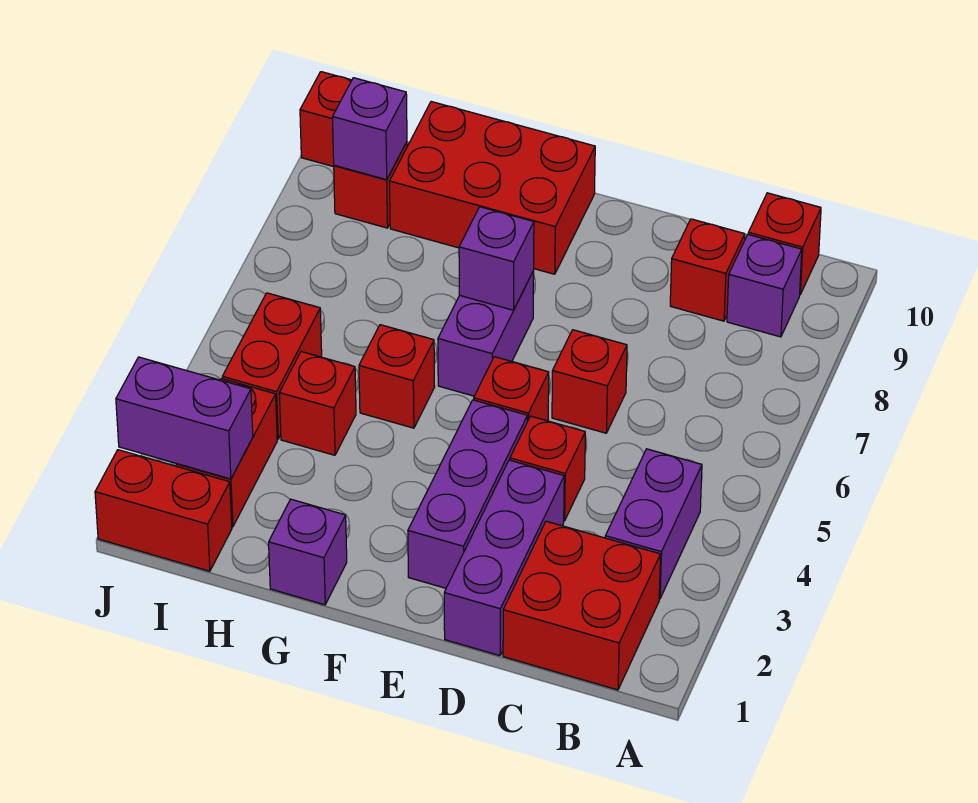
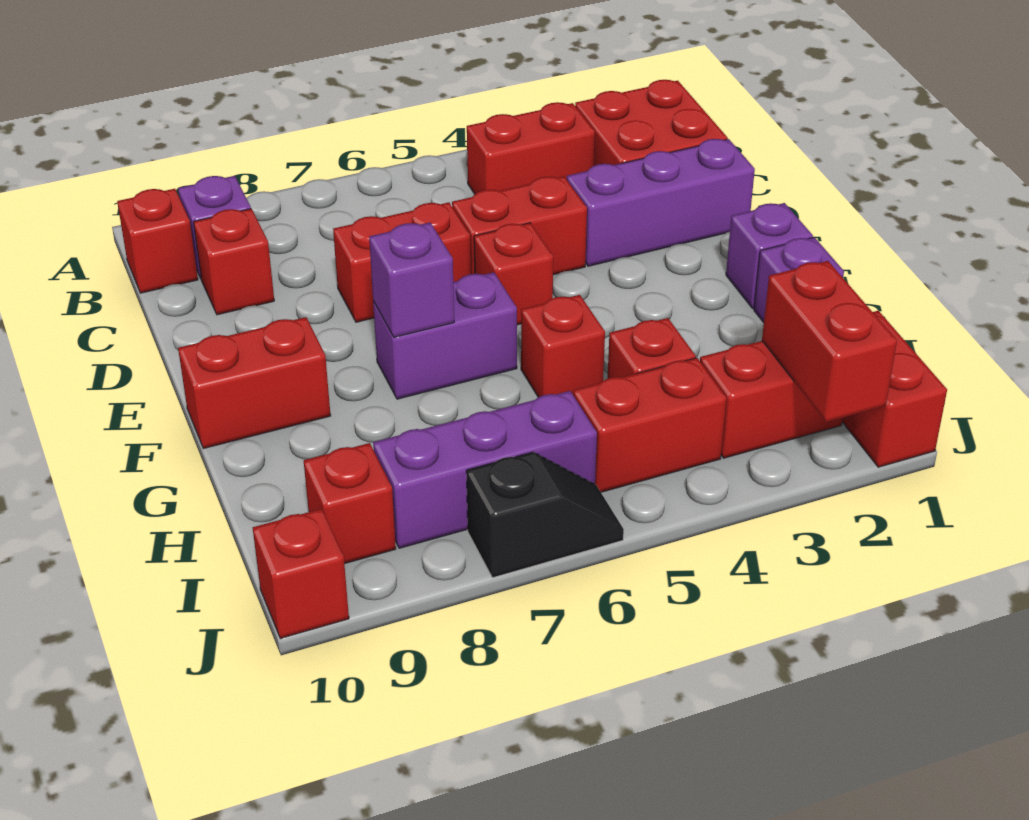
purple brick B3:B4 level 1 -> red brick B3:B4 level 1
red brick D4 level 1 -> red brick D4:D5 level 1
red brick D6 level 1 -> red brick D6:D7 level 1
purple brick E2:E4 level 1 -> purple brick I6:I8 level 1
red brick F9:H10 level 1 -> red brick F9:F10 level 1
purple brick I2:J2 level 2 -> red brick I2:J2 level 2
purple brick I9 level 2 -> purple brick F1 level 1
none -> black slope J6:J7 level 1 top 7

